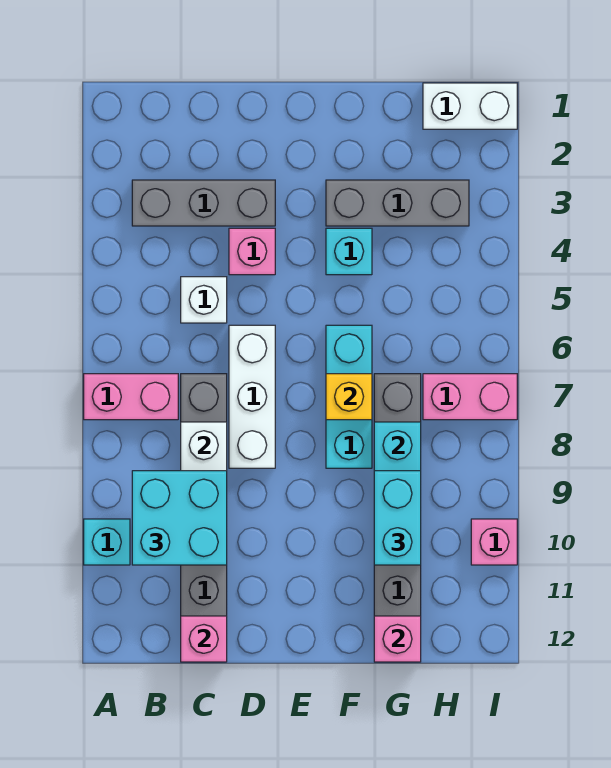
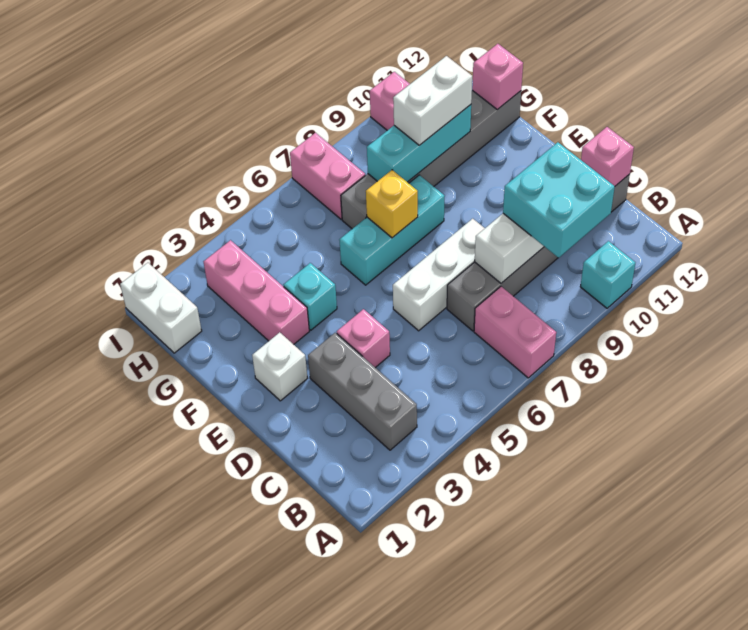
white brick C5 level 1 -> white brick E2 level 1
grey brick F3:H3 level 1 -> pink brick F3:H3 level 1
cyan brick G9:G10 level 3 -> white brick G9:G10 level 3

